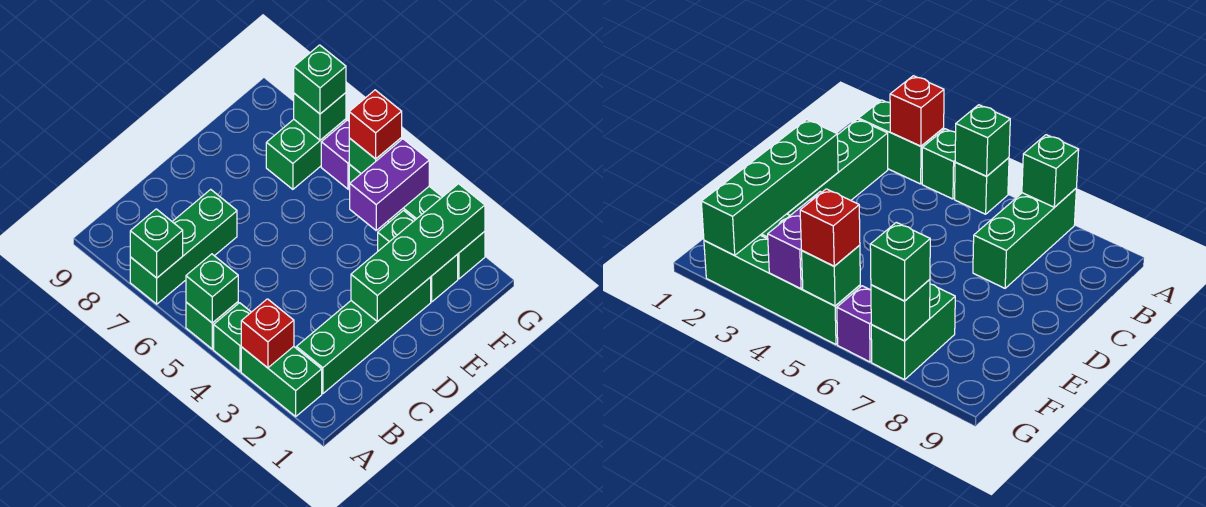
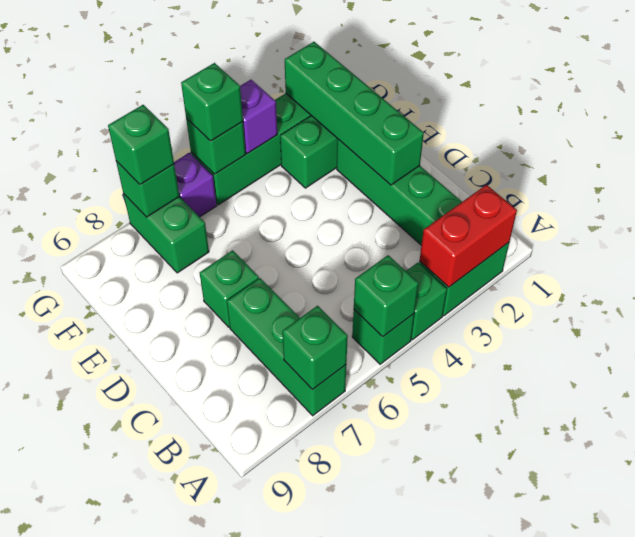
red brick A3 level 2 -> red brick A2:A3 level 2
none -> green brick D7 level 1
purple brick F4:G4 level 2 -> purple brick G4 level 2
red brick G5 level 3 -> green brick G5 level 3

